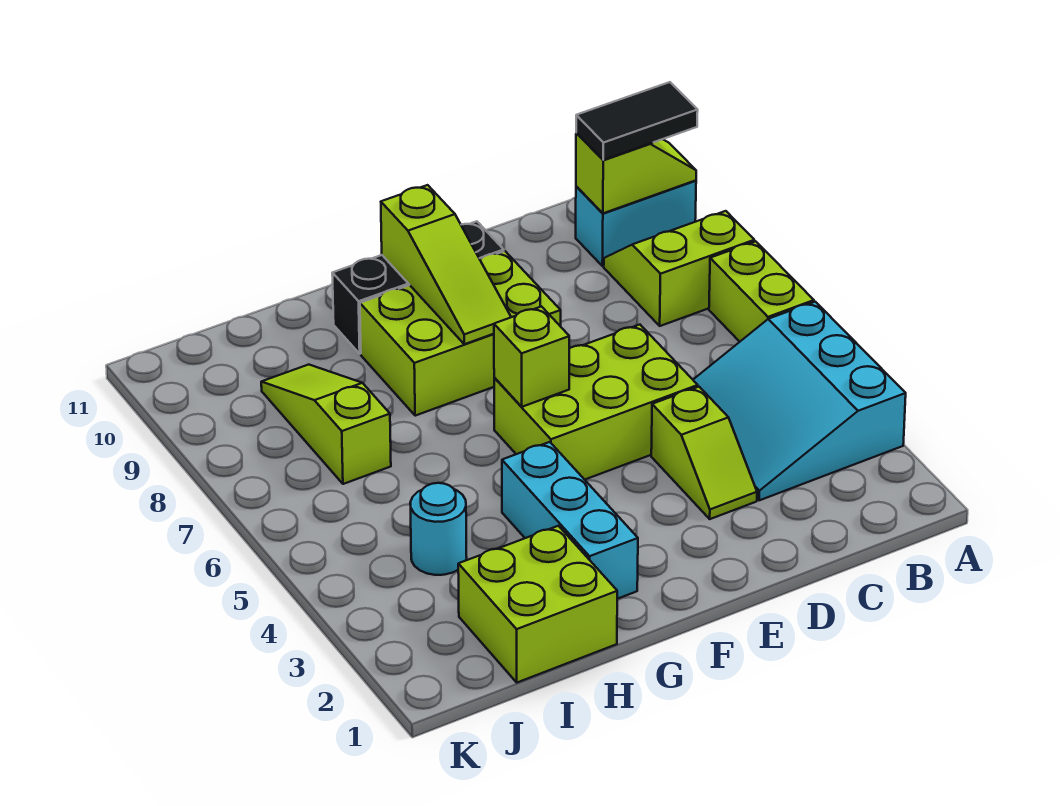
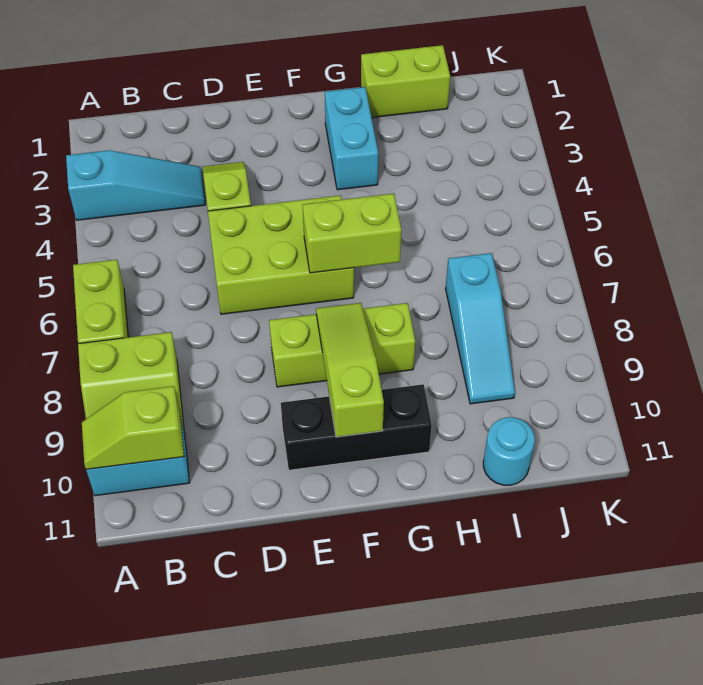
cyan slope A3:C5 level 1 top A -> cyan slope A3:C3 level 1 top A
black tile A10:B10 level 3 -> none
lime brick E8:G9 level 1 -> lime brick E8:G8 level 1
lime brick F6 level 2 -> lime brick F6:G6 level 2
cyan brick G2:G4 level 1 -> cyan brick G2:G3 level 1
lime brick H1:I2 level 1 -> lime brick H1:I1 level 1
cyan round brick I4 level 1 -> cyan round brick I11 level 1
lime slope I7:I9 level 1 top 7 -> cyan slope I7:I9 level 1 top 7

